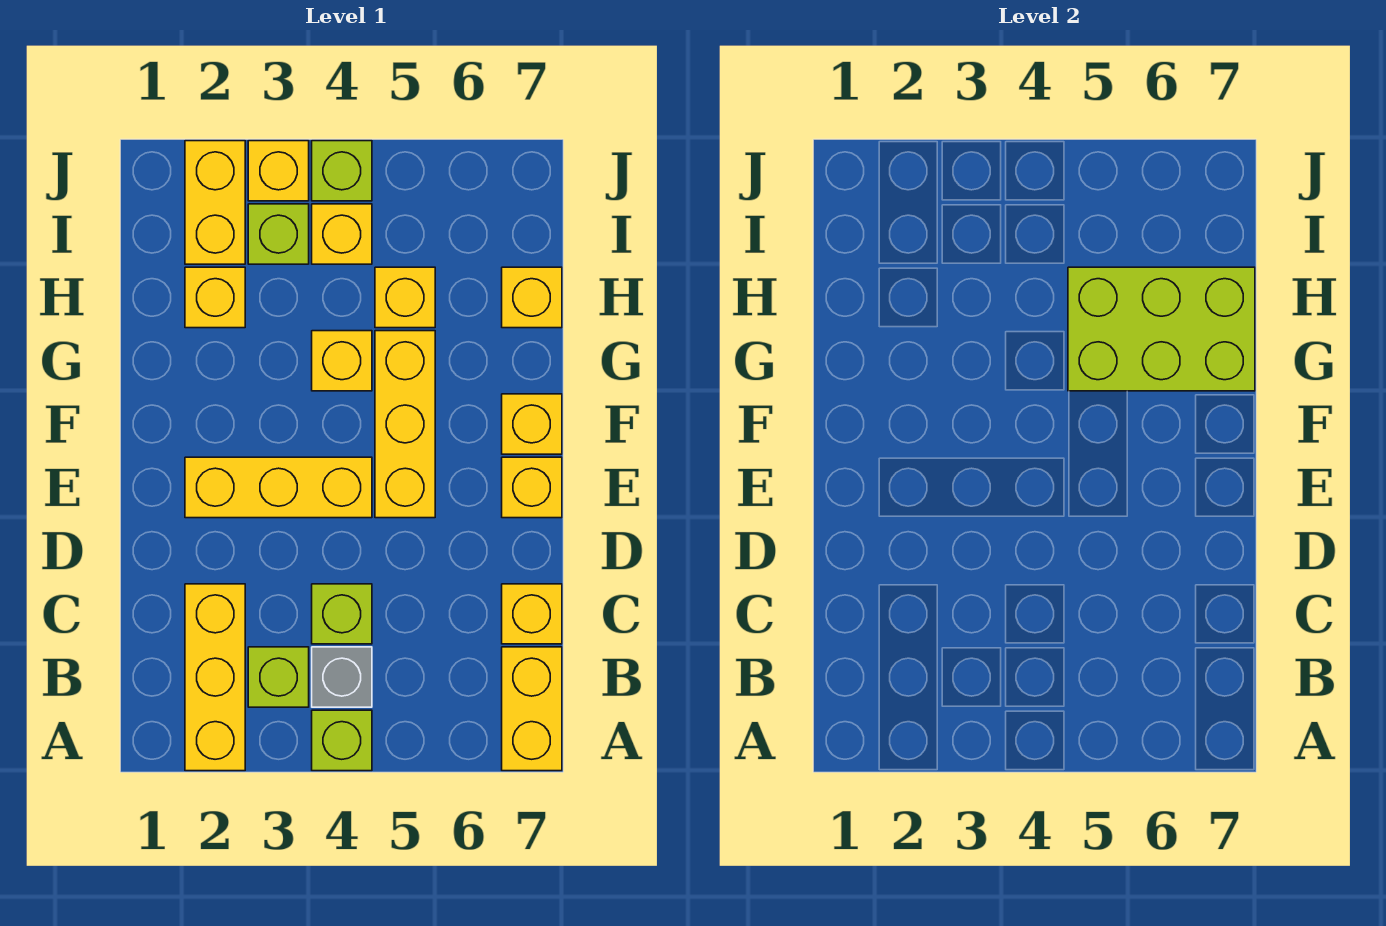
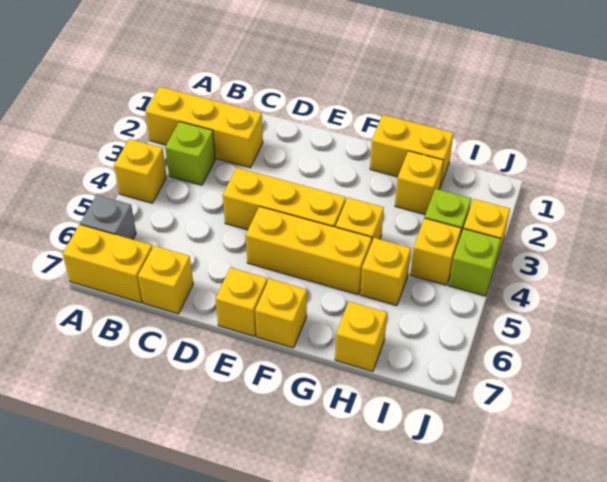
lime brick A4 level 1 -> yellow brick A4 level 1
grey brick B4 level 1 -> grey brick A6 level 1
lime brick C4 level 1 -> none
yellow brick E2:E4 level 1 -> yellow brick D4:F4 level 1
lime brick G5:H7 level 2 -> none
yellow brick I2:J2 level 1 -> yellow brick G1:H1 level 1

